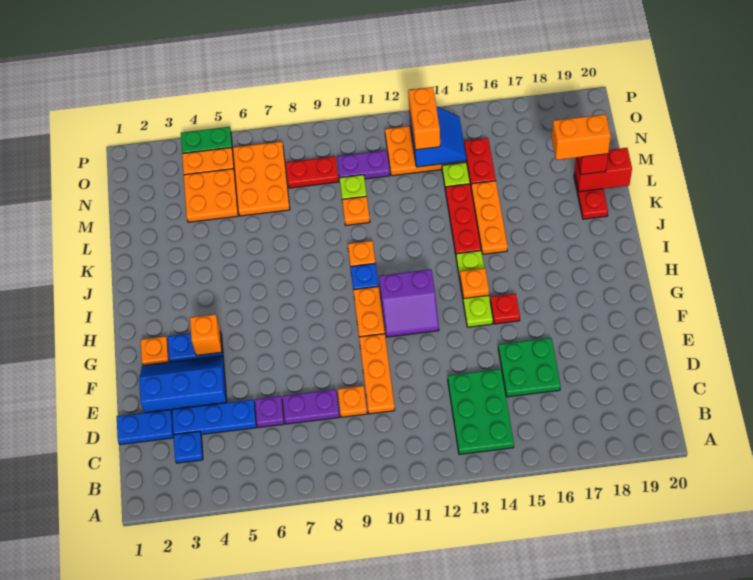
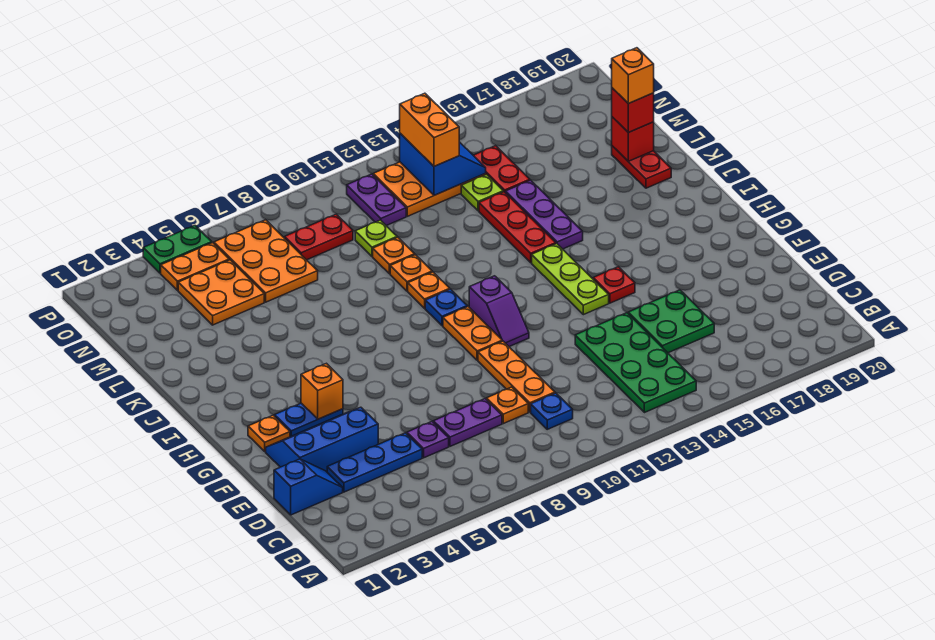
green plate B13:D14 level 1 -> green plate B13:E14 level 1
blue plate C3 level 1 -> blue plate C10 level 1
blue plate D1:D2 level 1 -> blue slope D1:D2 level 1 top 1
purple slope G11:H12 level 1 top H -> purple slope G11:H11 level 1 top H
orange plate H14 level 2 -> orange plate K10 level 1
orange plate J15:L15 level 1 -> purple plate J15:L15 level 1
orange brick L18:L19 level 4 -> orange brick L19 level 4
red brick L19:L20 level 2 -> red brick L19 level 2
purple plate N10:N11 level 1 -> purple plate N11:O11 level 1

